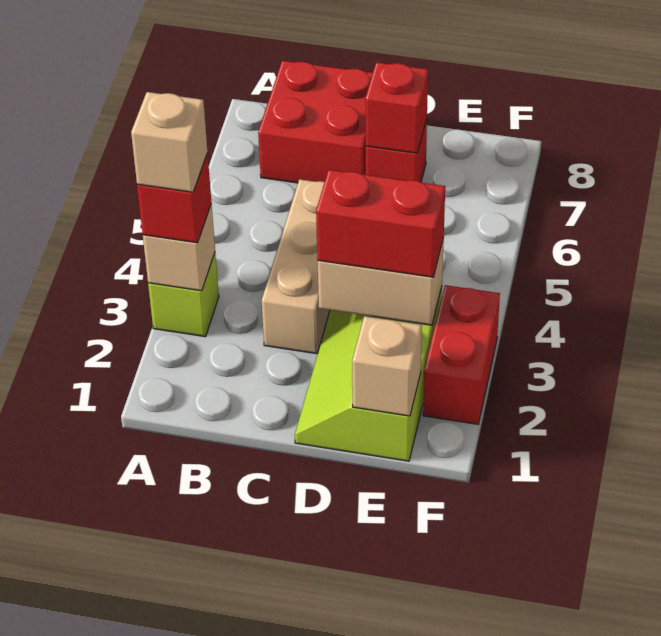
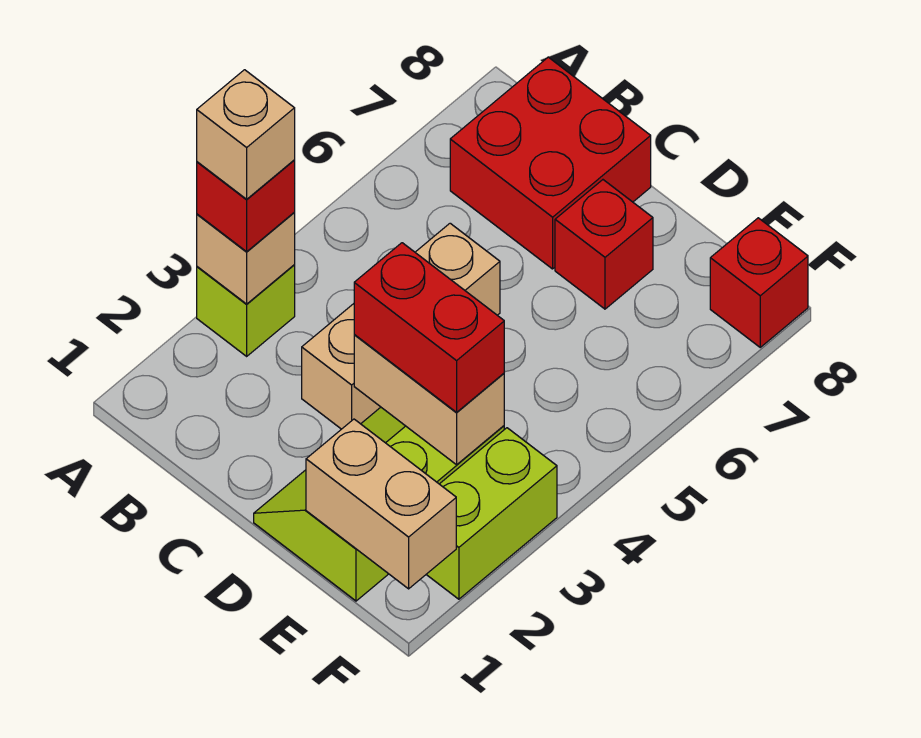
red brick D7 level 2 -> red brick F8 level 1
tan brick E1 level 2 -> tan brick E1:F1 level 2
red brick F2:F3 level 1 -> lime brick F2:F3 level 1

